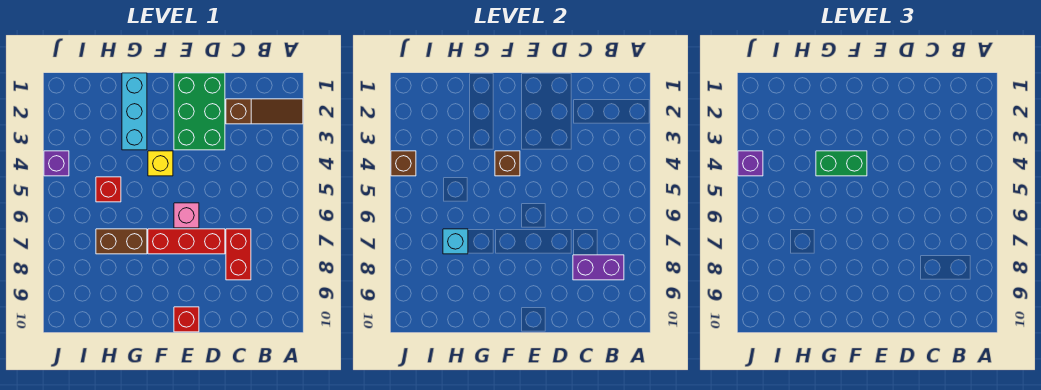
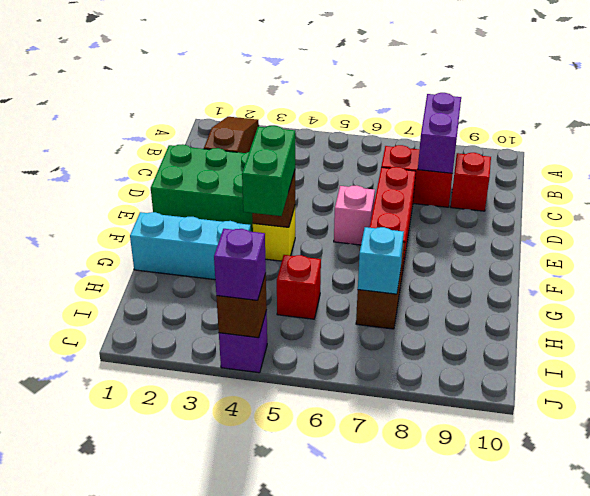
red brick E10 level 1 -> red brick C9 level 1

